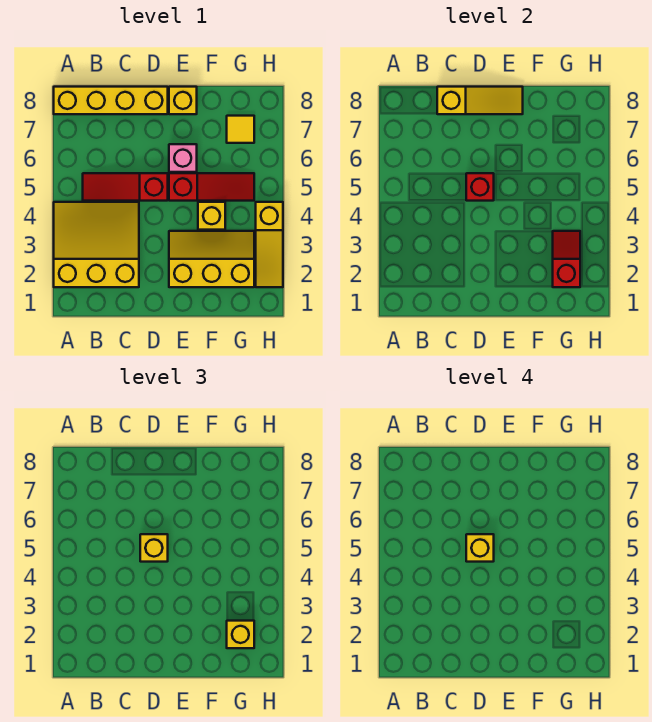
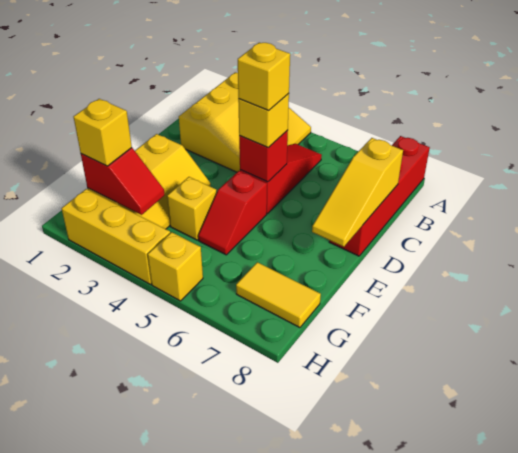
yellow brick A8:D8 level 1 -> red brick A8:D8 level 1
red slope E5:G5 level 1 top E -> red slope E5:F5 level 1 top E
pink brick E6 level 1 -> none
yellow brick E8 level 1 -> yellow brick H5 level 1
yellow tile G7 level 1 -> yellow tile G7:G8 level 1
yellow slope H2:H4 level 1 top 4 -> yellow brick H2:H4 level 1

